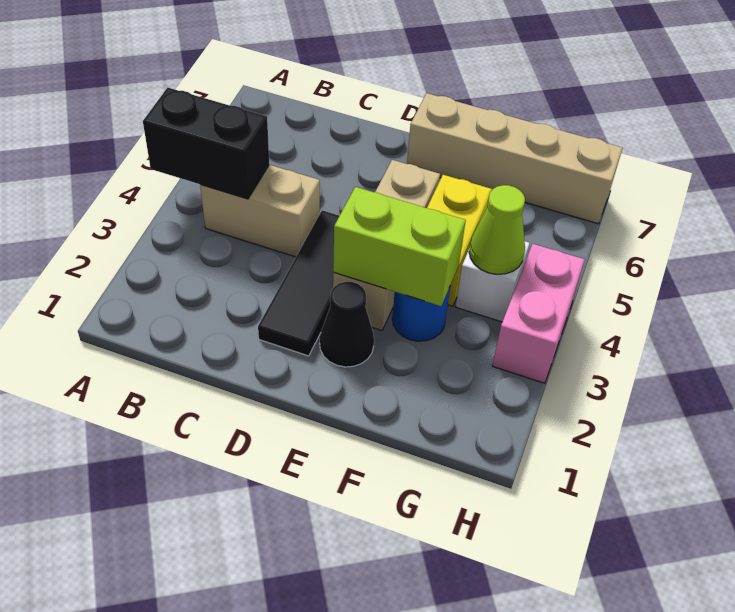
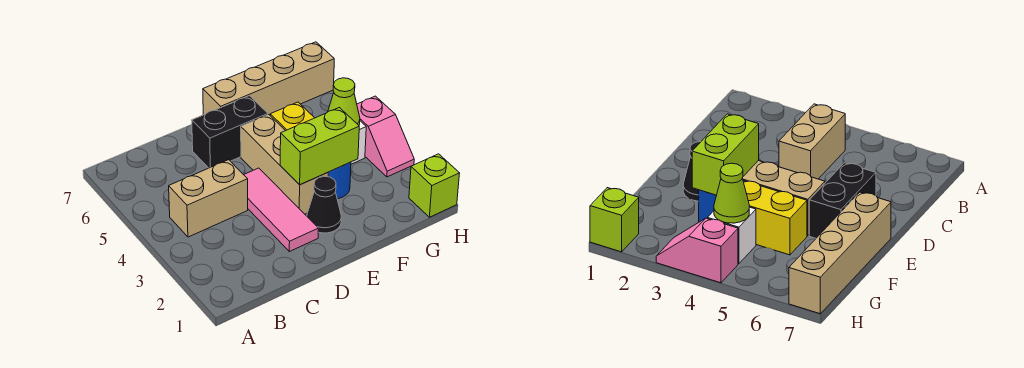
black brick A4:B4 level 2 -> black brick D6:E6 level 1
black tile D2:D4 level 1 -> pink tile D2:D4 level 1
none -> lime brick H1 level 1
pink brick H3:H4 level 1 -> pink slope H3:H4 level 1 top 4

